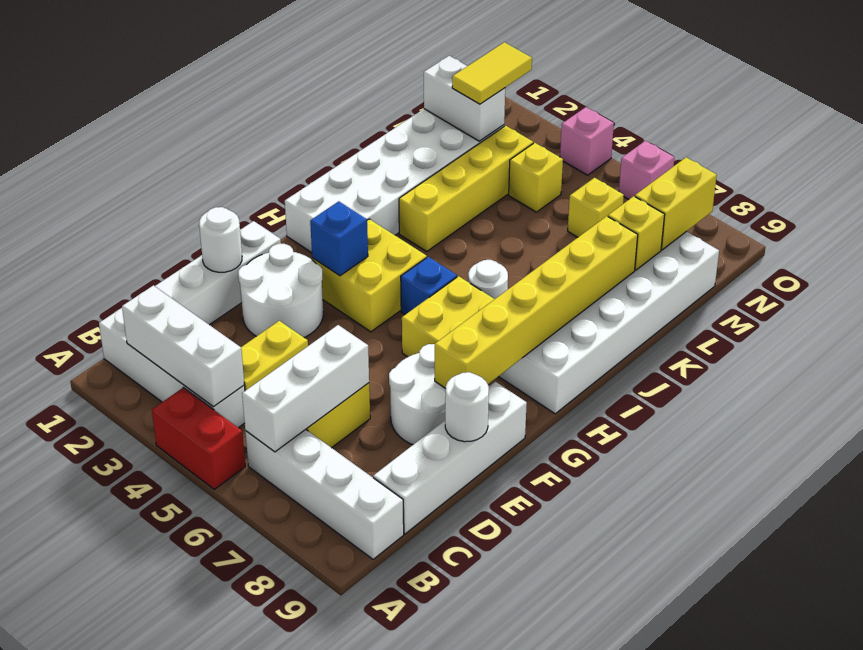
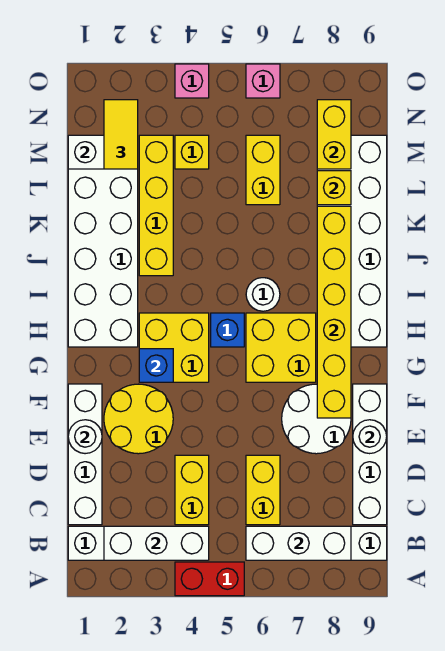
white brick B6:D6 level 2 -> white brick B6:B8 level 2
white round brick E2:F3 level 1 -> yellow round brick E2:F3 level 1
yellow brick M6 level 1 -> yellow brick L6:M6 level 1

